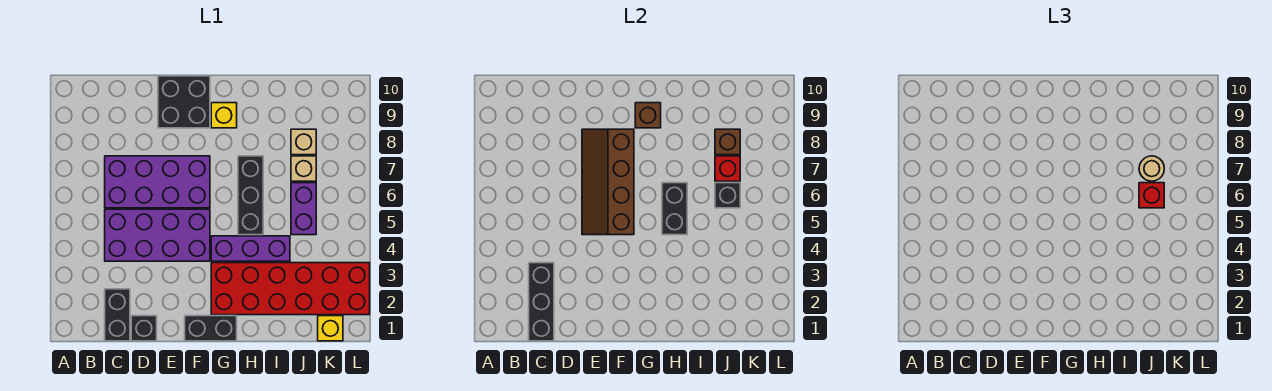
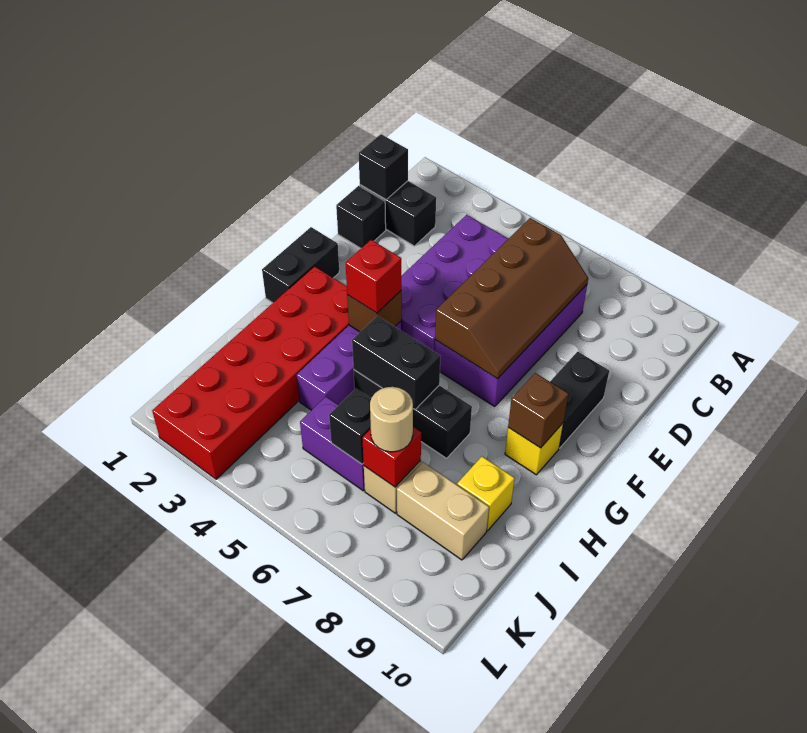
black brick C1:C3 level 2 -> black brick C1 level 2
brown slope E5:F8 level 2 top F -> brown slope C6:F7 level 2 top 6
black brick E9:F10 level 1 -> black brick E9:F9 level 1
red brick J6 level 3 -> red brick G4 level 3
tan brick J8 level 1 -> tan brick J8:J9 level 1
brown brick J8 level 2 -> brown brick G4 level 2
yellow brick K1 level 1 -> yellow brick I9 level 1

